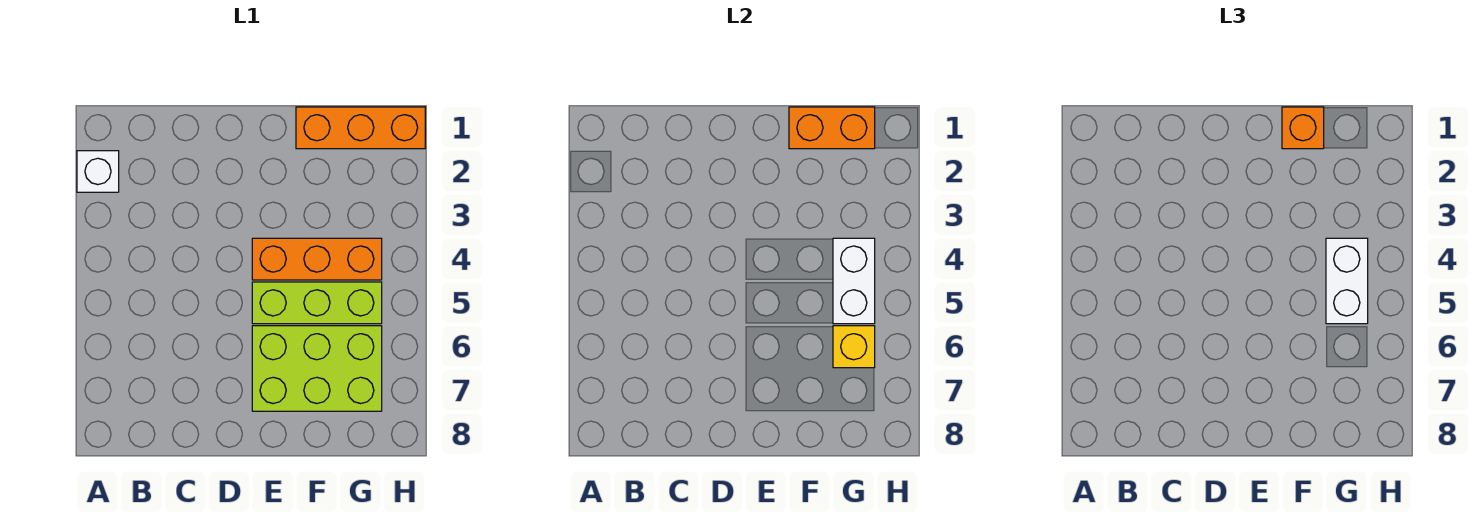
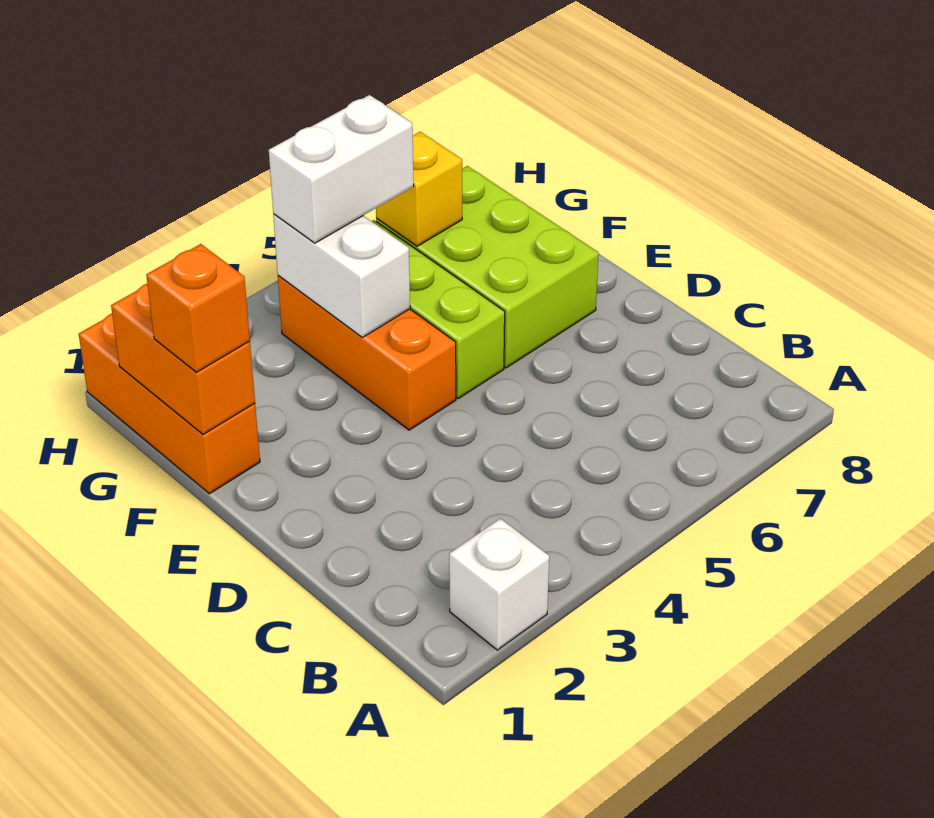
white brick G4:G5 level 2 -> white brick F4:G4 level 2

